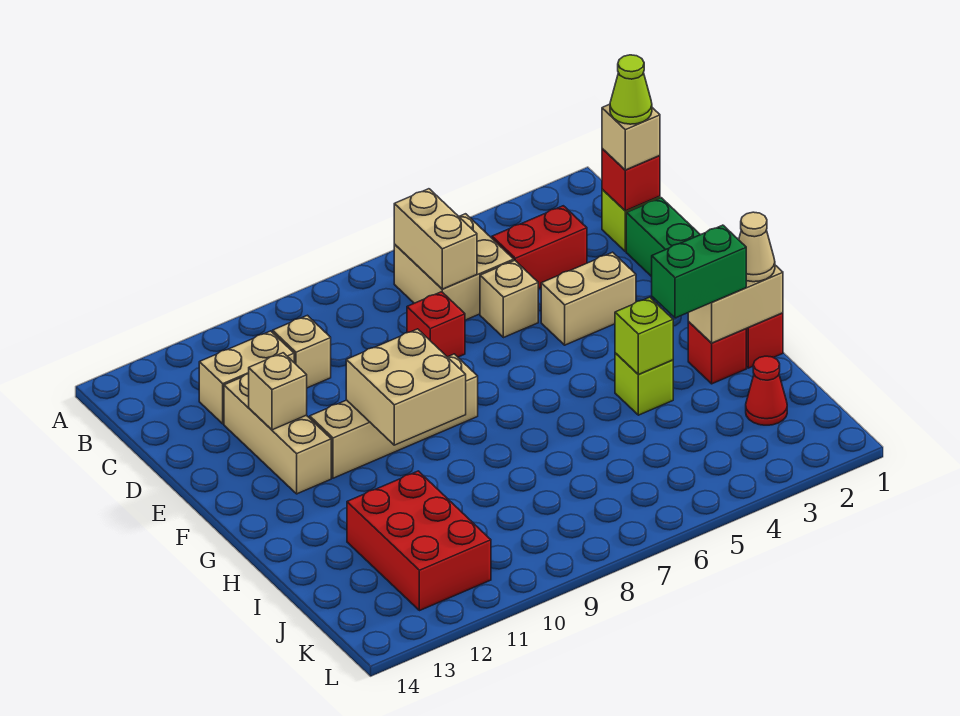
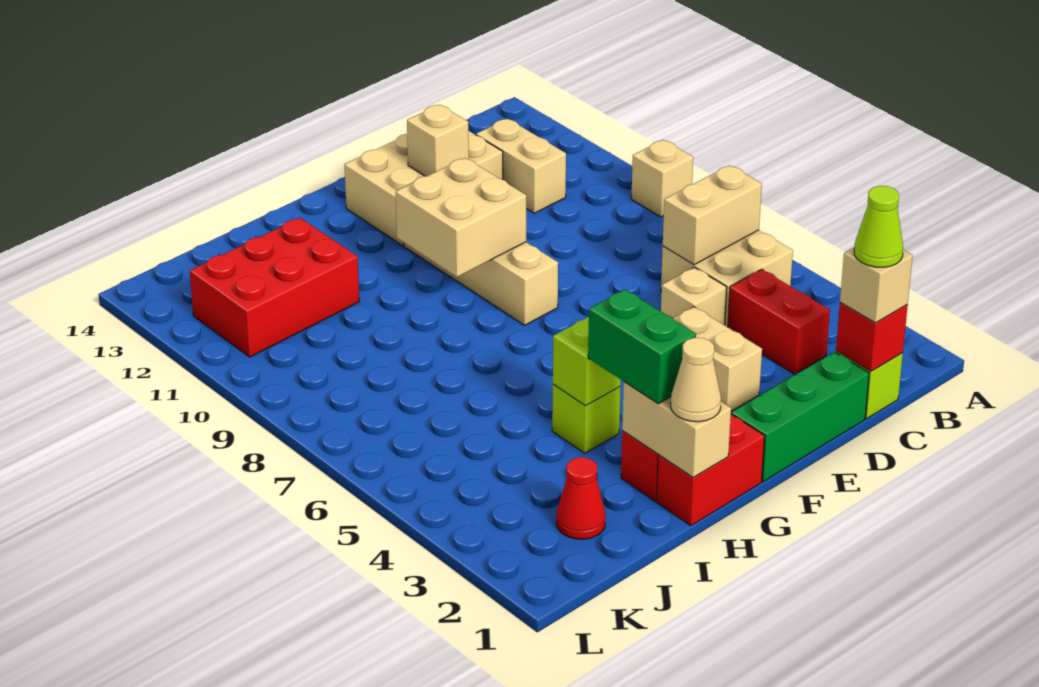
tan brick C10 level 1 -> tan brick A9 level 1
red brick D7 level 1 -> none
tan brick D12:F12 level 1 -> tan brick D12:F13 level 1

